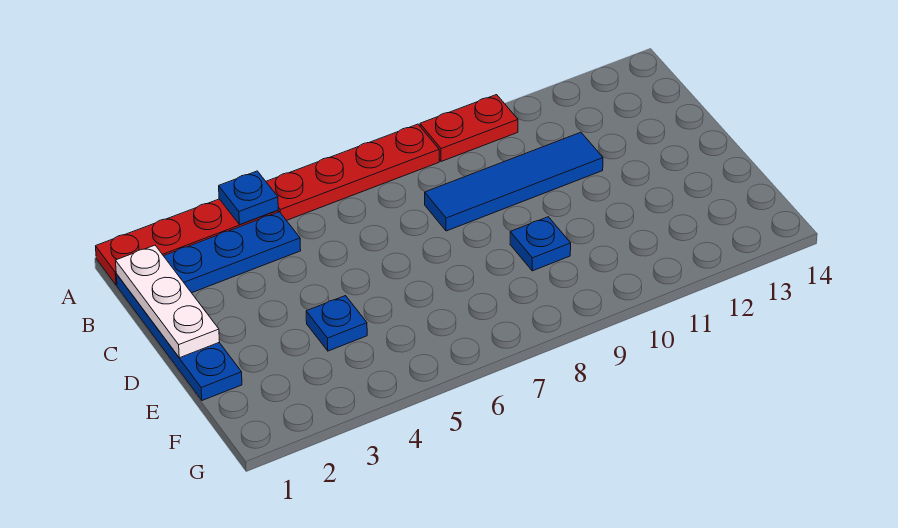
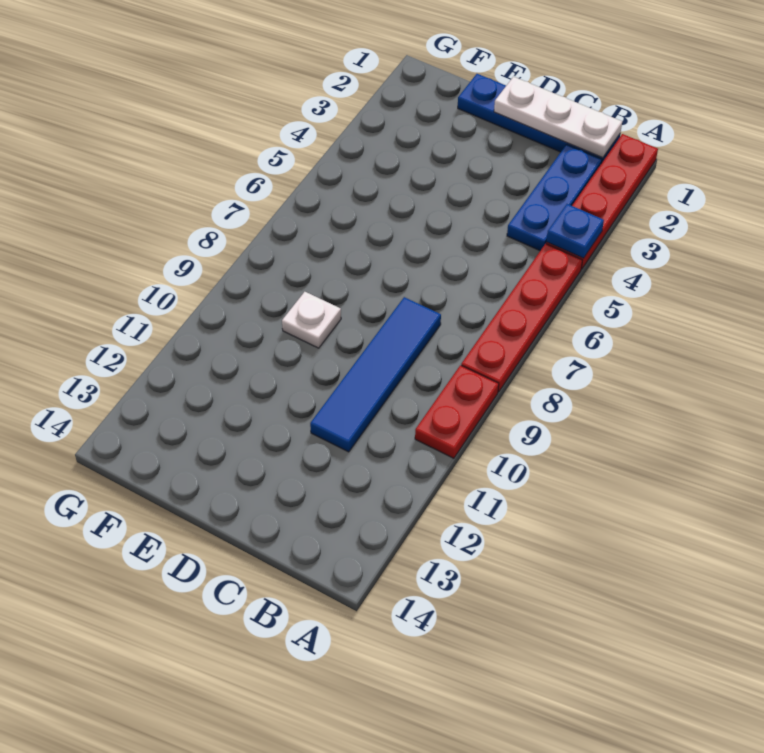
blue plate E4 level 1 -> none
blue plate E9 level 1 -> white plate E9 level 1

